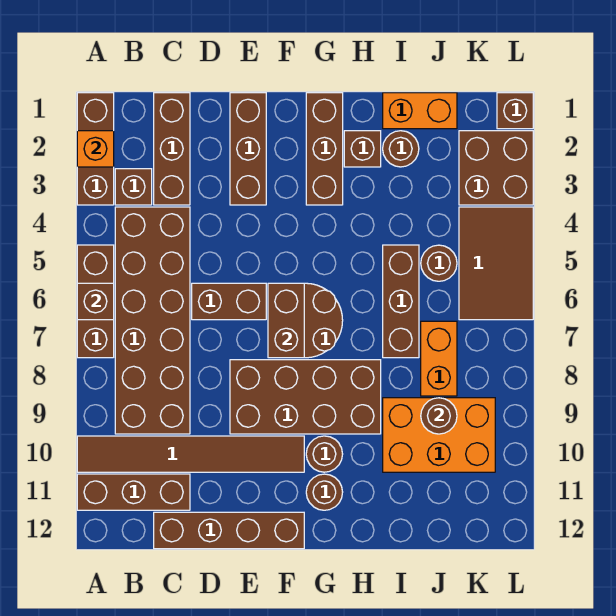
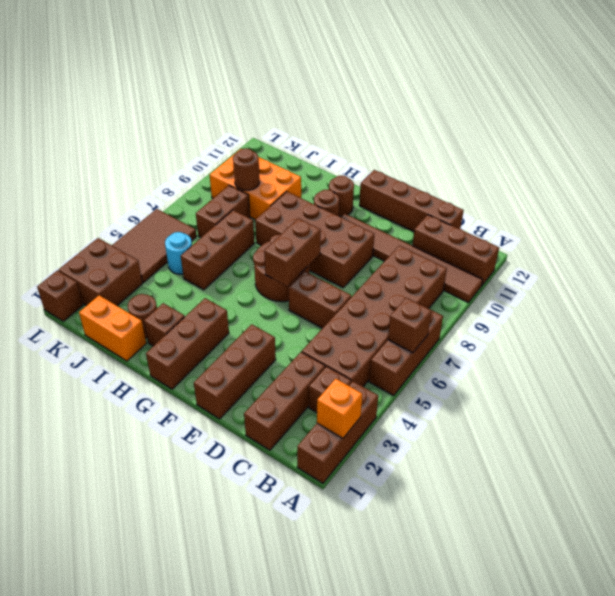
brown round brick J5 level 1 -> cyan round brick J5 level 1
orange brick J7:J8 level 1 -> brown brick J7:J8 level 1

